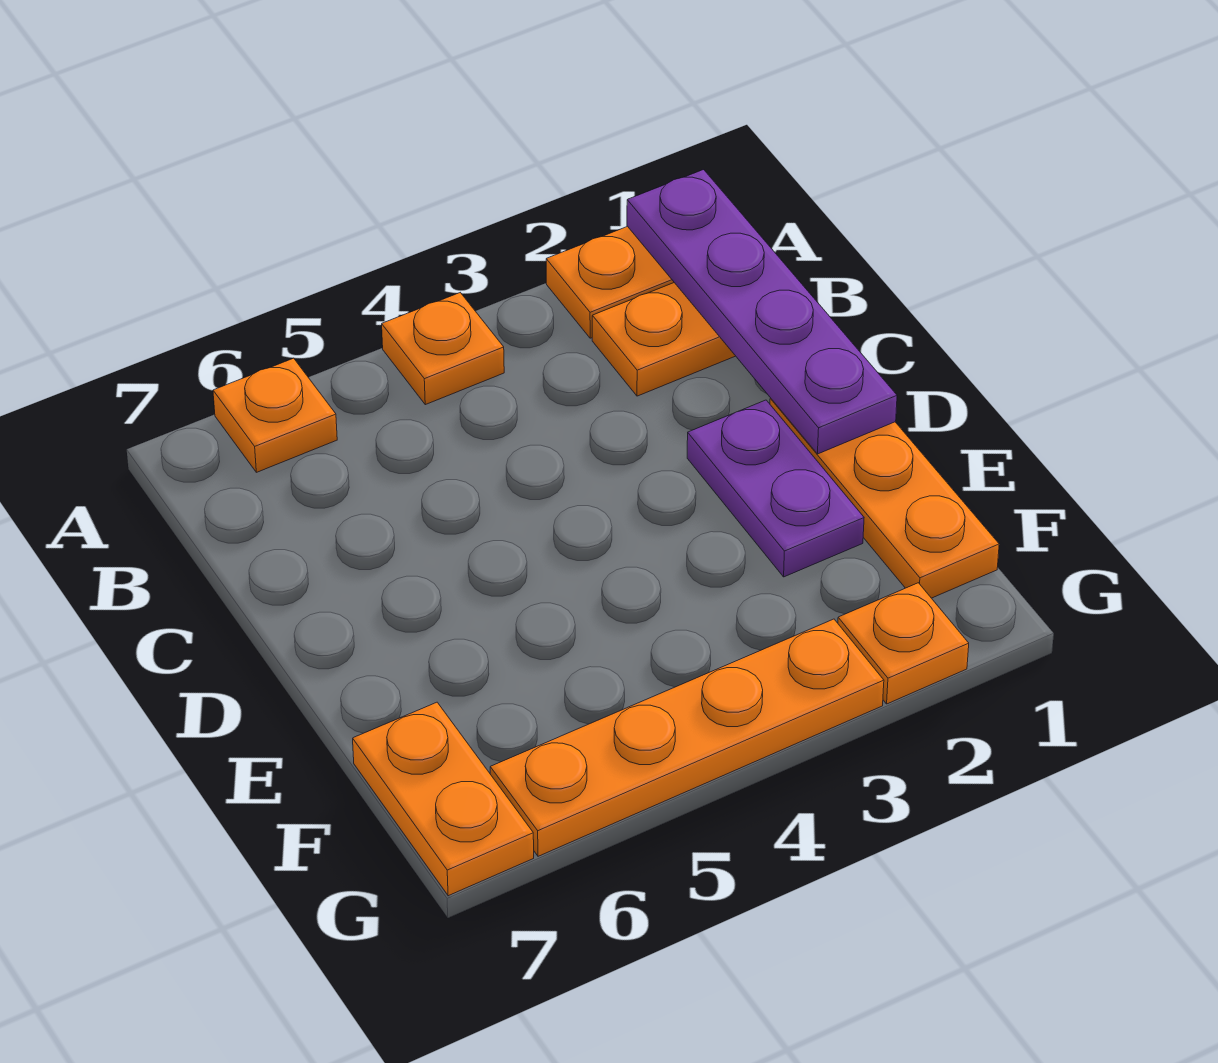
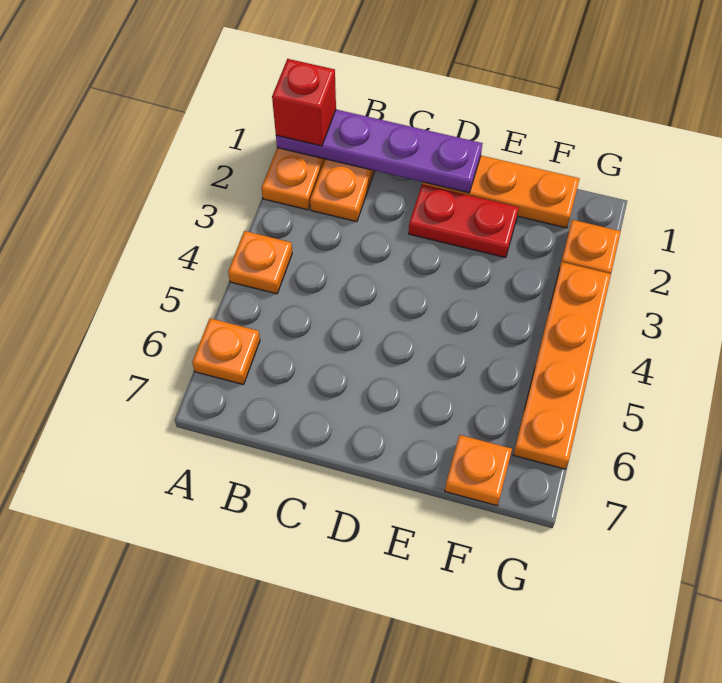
none -> red brick A1 level 3
purple plate D2:E2 level 1 -> red plate D2:E2 level 1
orange plate F7:G7 level 1 -> orange plate F7 level 1

